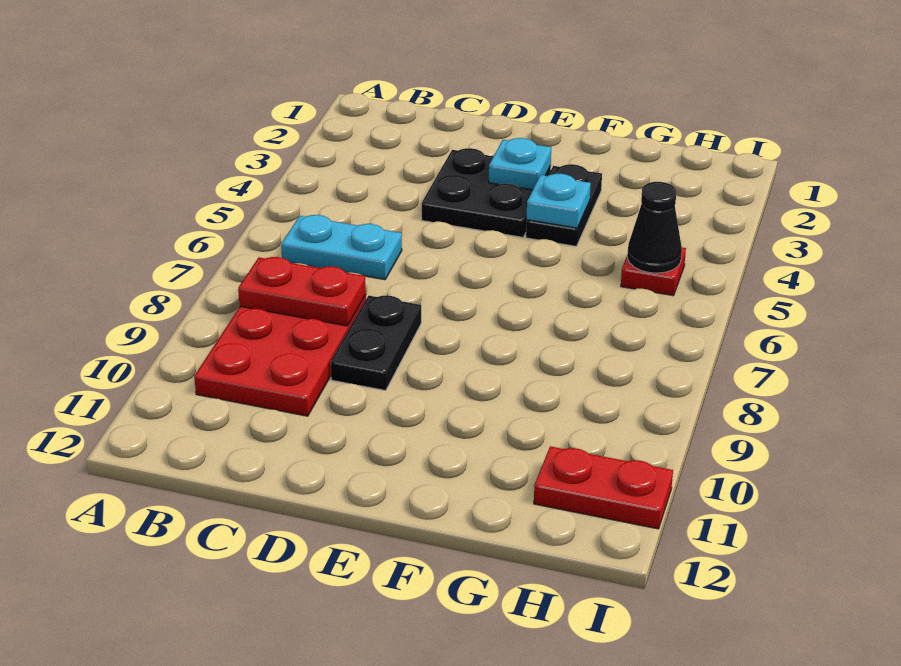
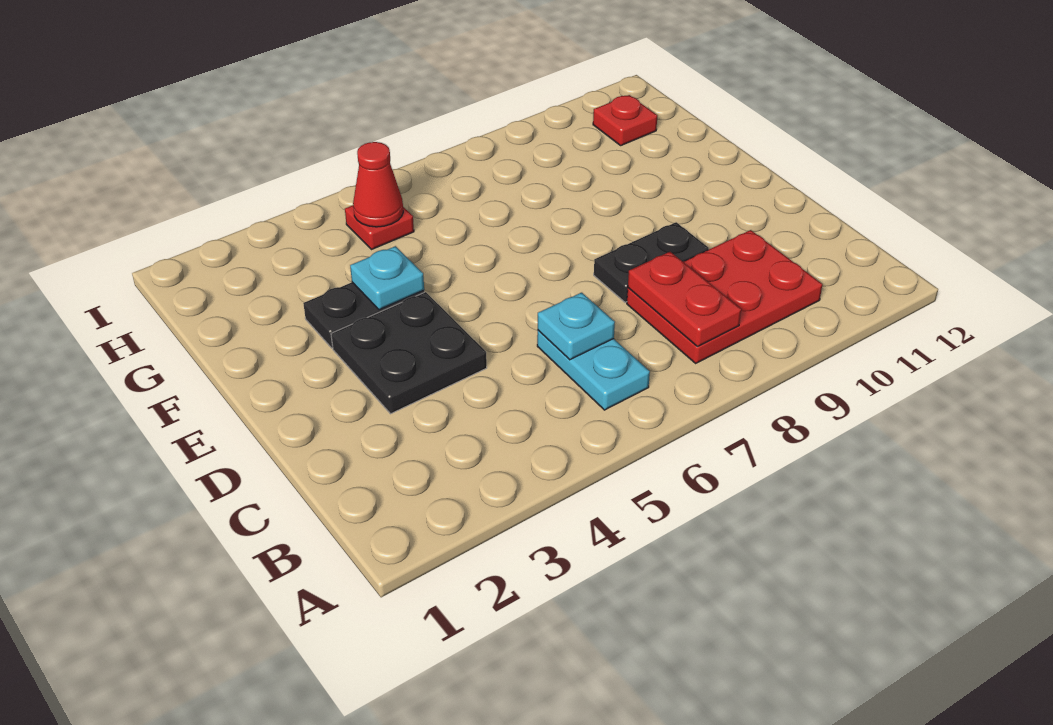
cyan plate E3 level 2 -> cyan plate C6 level 2
black cone H5 level 2 -> red cone H5 level 2
red plate H11:I11 level 1 -> red plate H11 level 1

